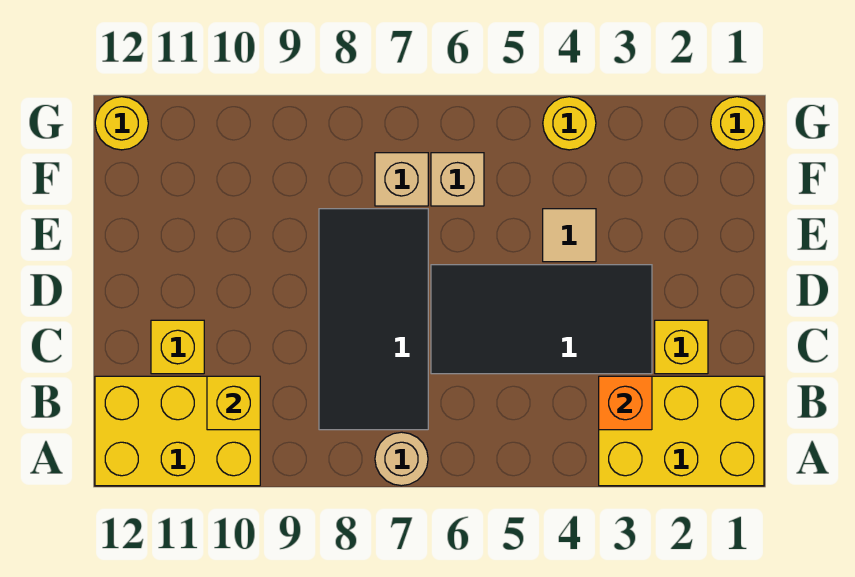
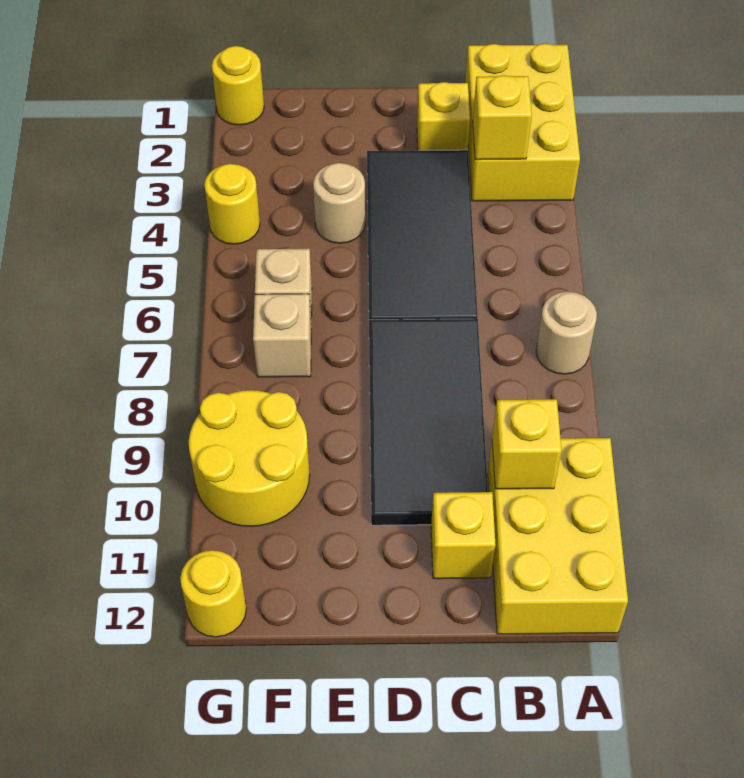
orange brick B3 level 2 -> yellow brick B3 level 2
black tile B7:E8 level 1 -> black tile C7:D10 level 1
tan tile E4 level 1 -> tan round brick E4 level 1
none -> yellow round brick F9:G10 level 1

